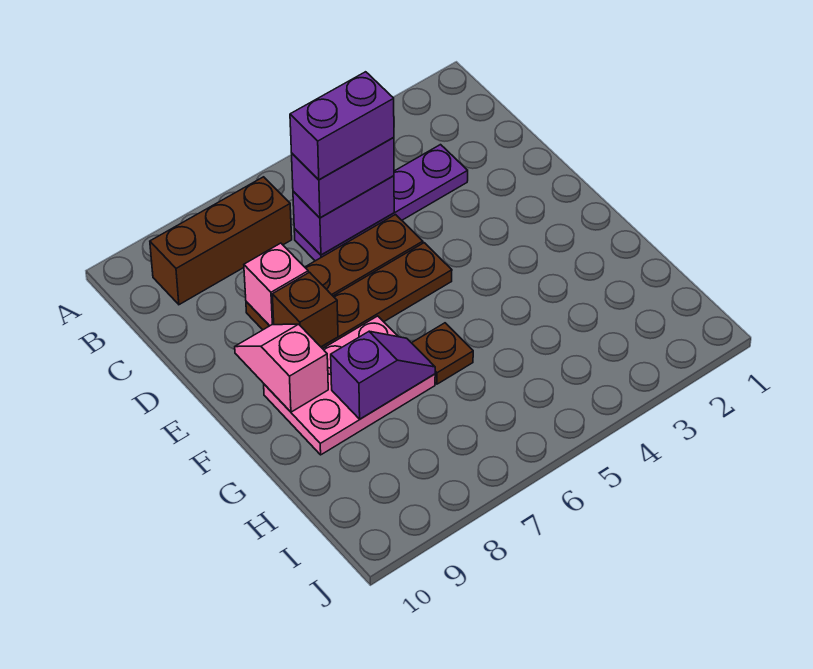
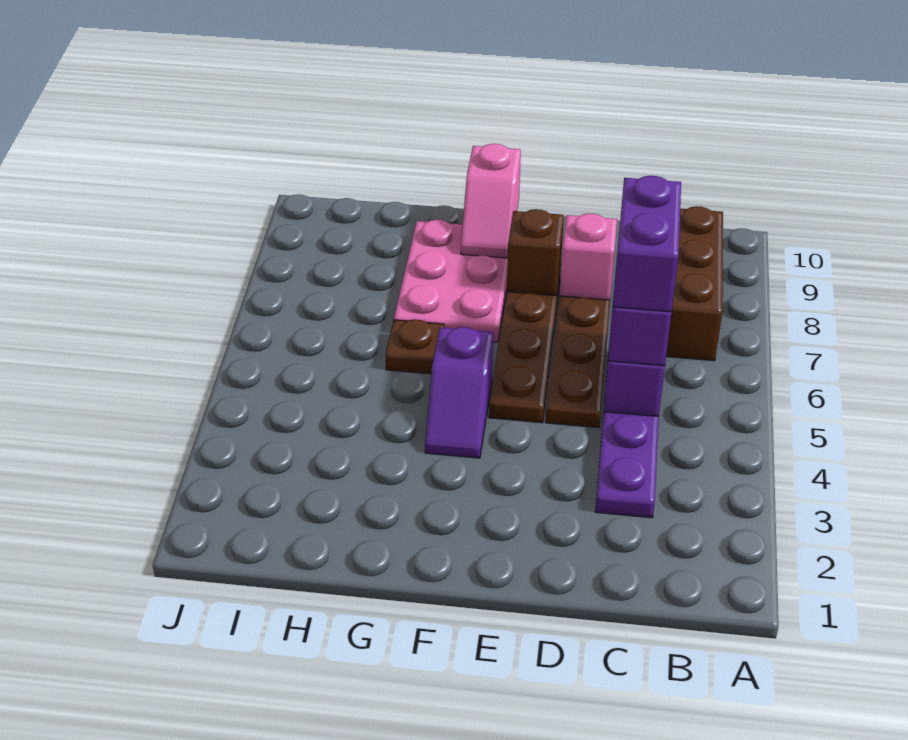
pink slope E9:F9 level 2 top F -> pink slope F9:F10 level 2 top 10
purple slope G7:G8 level 2 top 8 -> purple slope F4:F5 level 1 top 5

